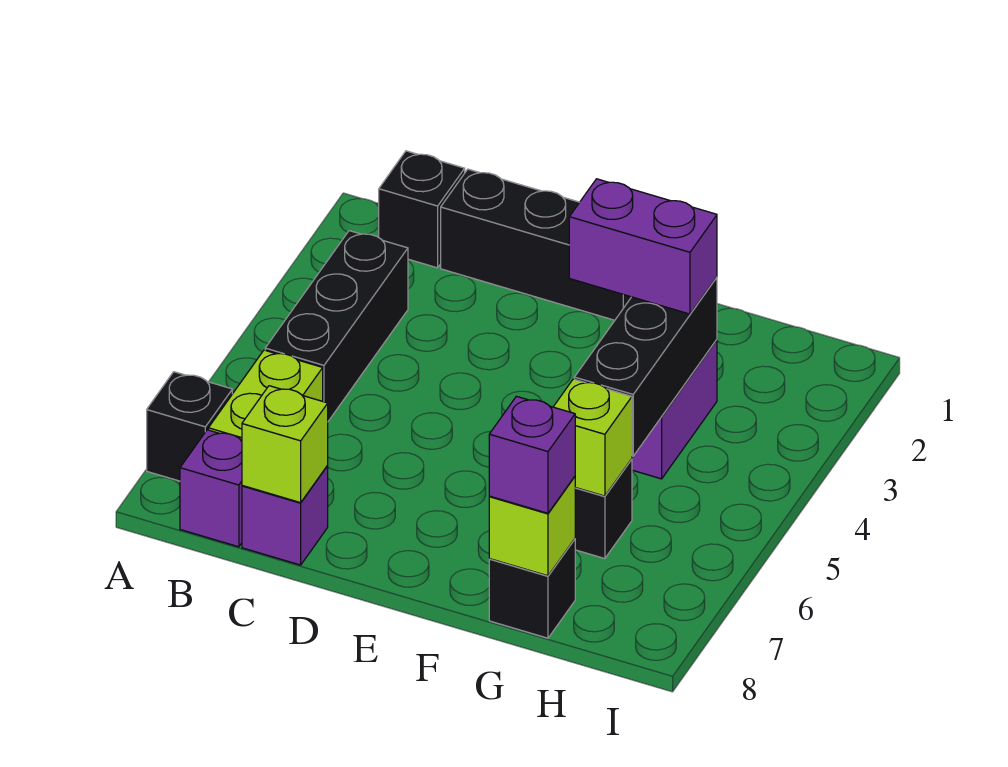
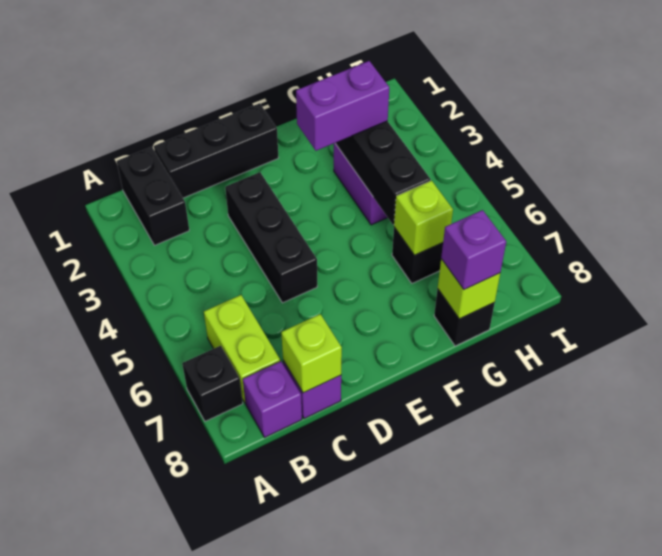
black brick B1 level 1 -> black brick B1:B2 level 1
black brick B3:B5 level 1 -> black brick D3:D5 level 1

